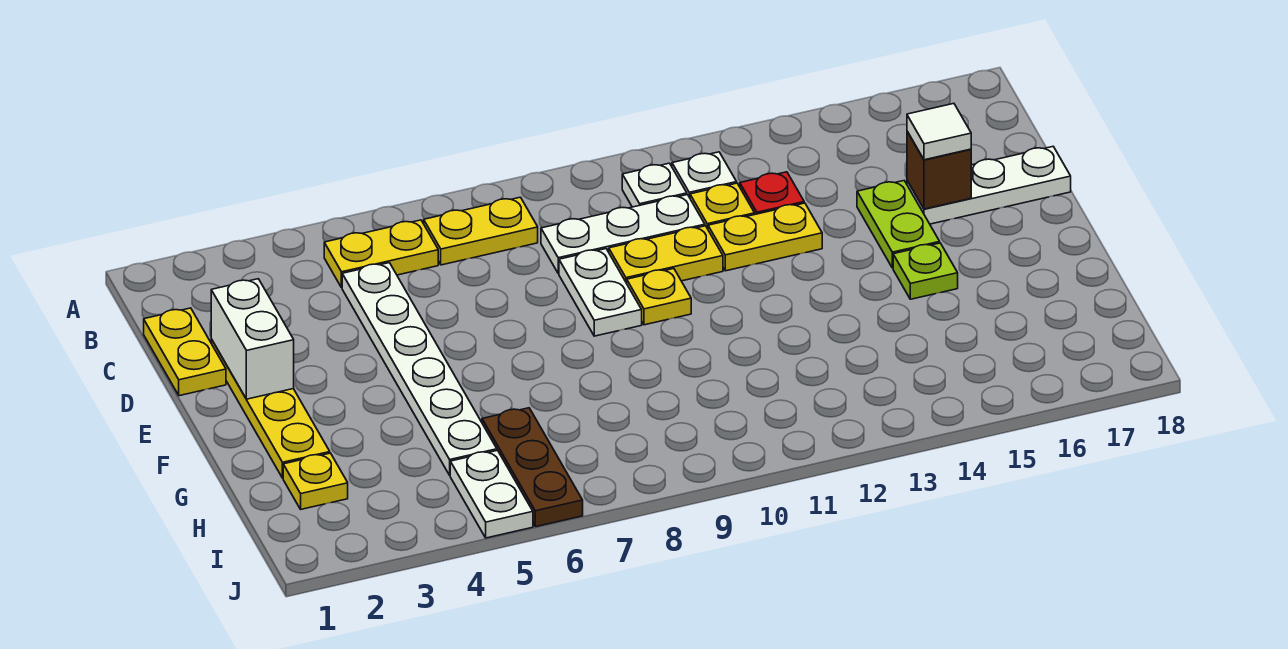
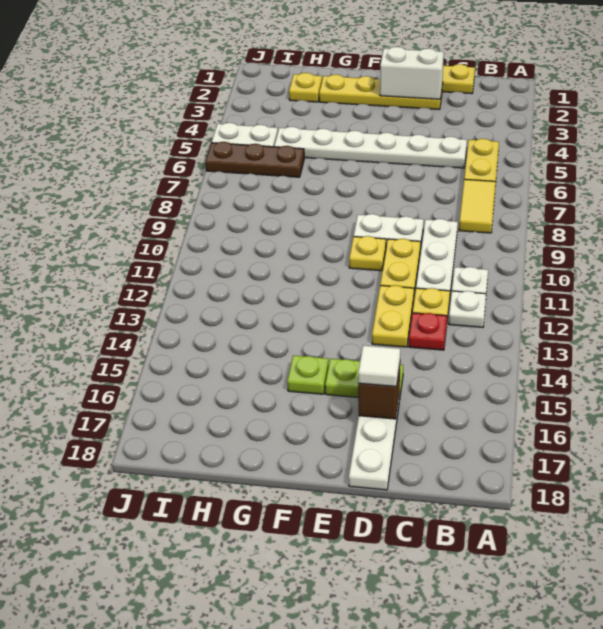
yellow plate B7:B8 level 1 -> yellow tile B7:B8 level 1

